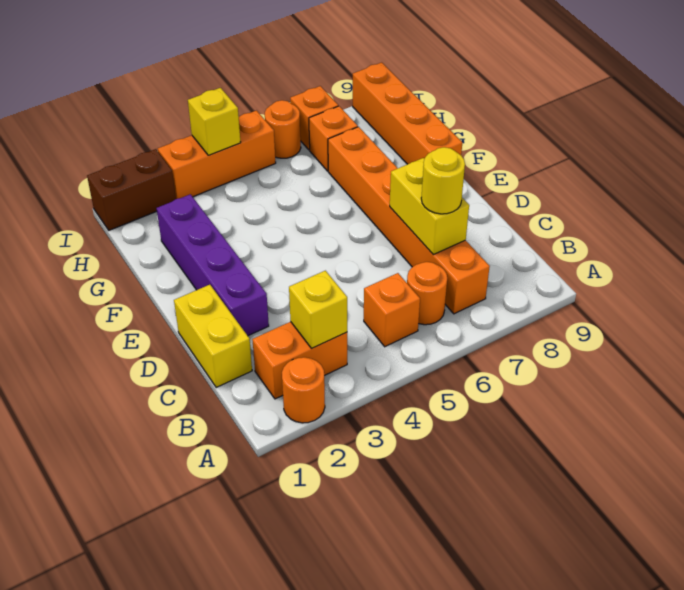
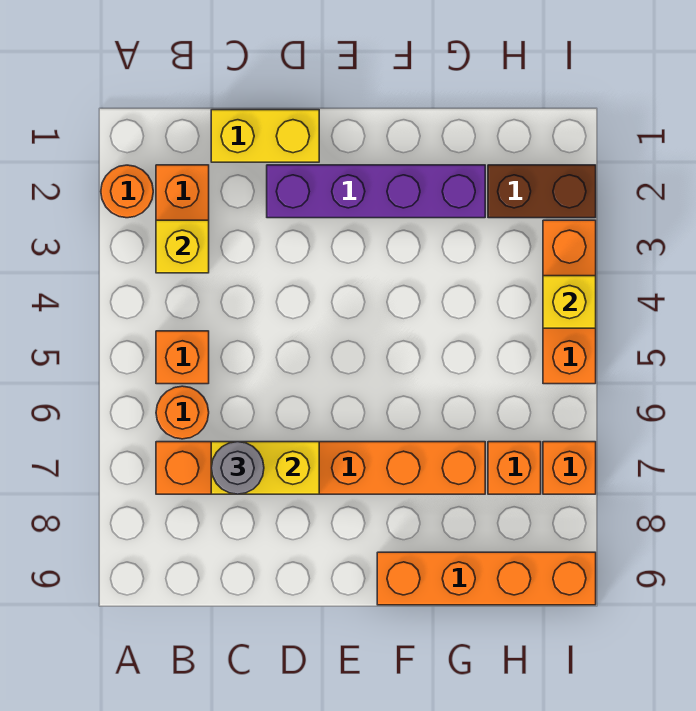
yellow round brick C7 level 3 -> grey round brick C7 level 3
brown brick I1:I2 level 1 -> brown brick H2:I2 level 1
orange round brick I6 level 1 -> none

